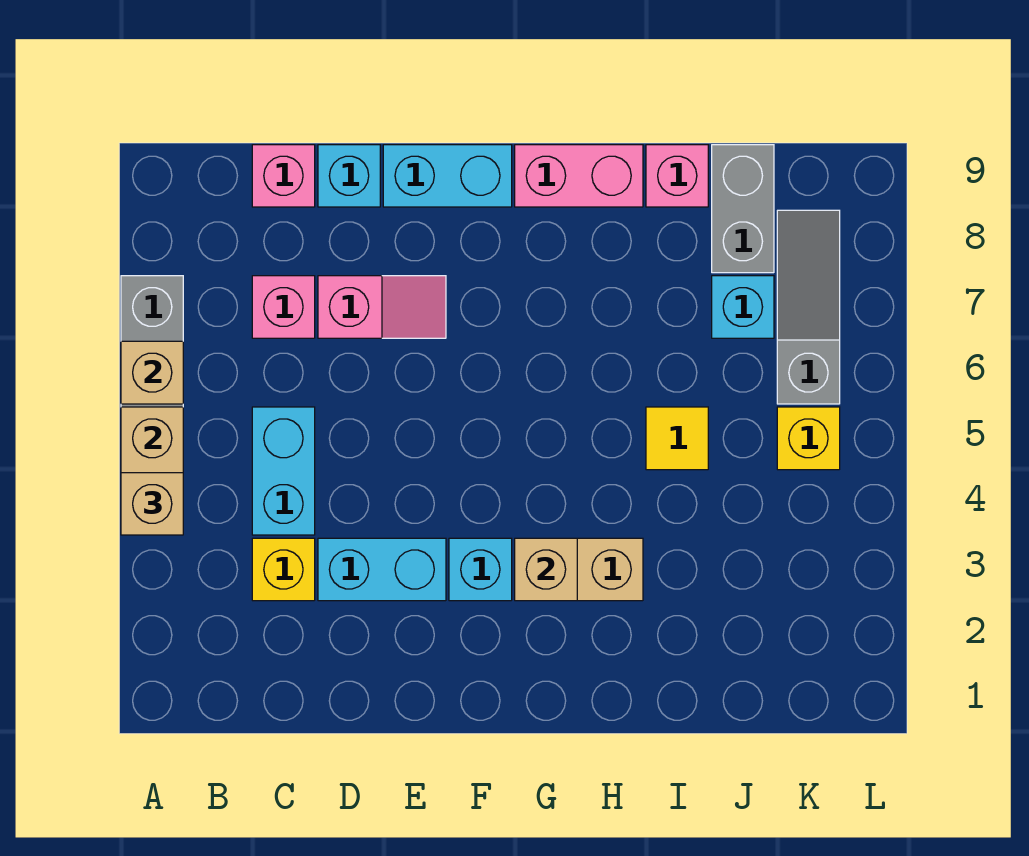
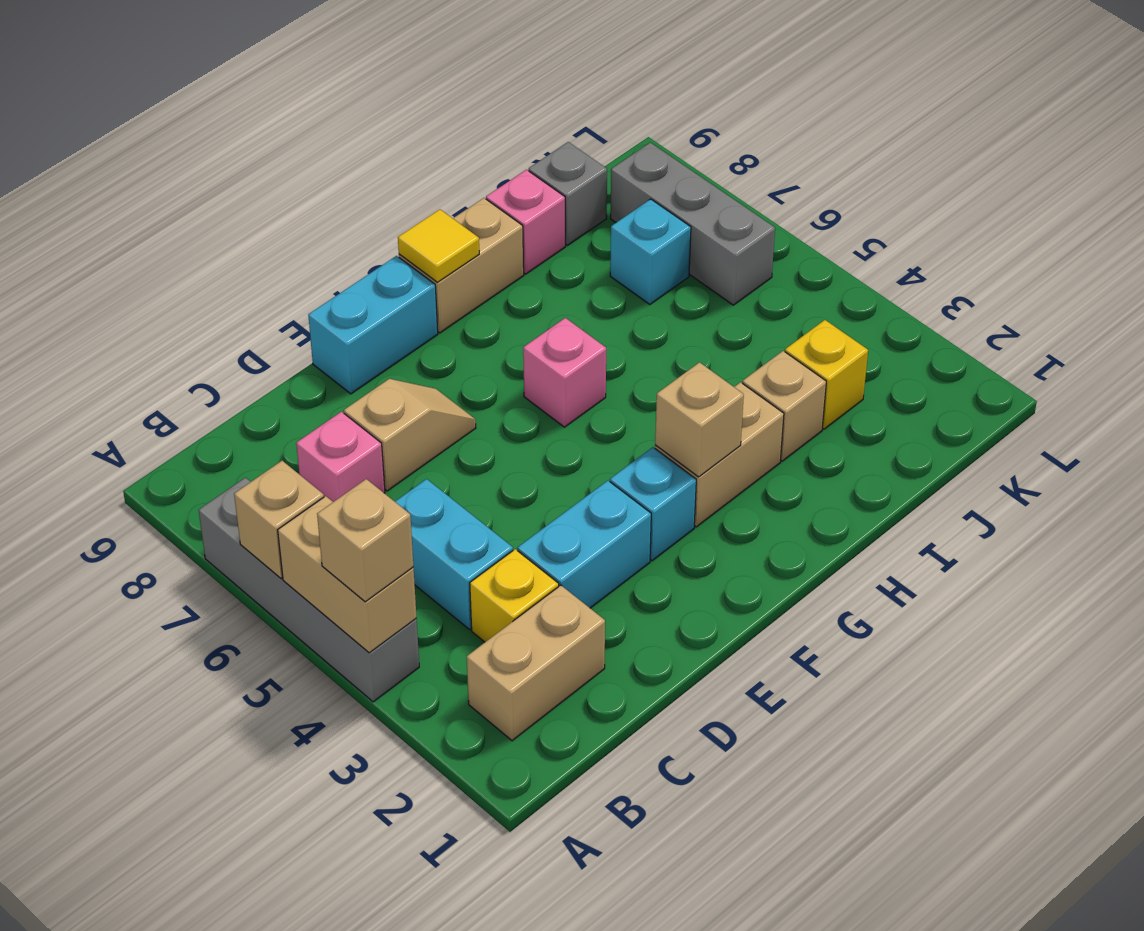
none -> tan brick B2:C2 level 1
pink brick C9 level 1 -> pink brick G6 level 1
pink slope D7:E7 level 1 top D -> tan slope D7:E7 level 1 top D
cyan brick D9 level 1 -> none
pink brick G9:H9 level 1 -> tan brick G9:H9 level 1
none -> tan brick I3 level 1
yellow tile I5 level 1 -> yellow tile G9 level 2
grey brick J8:J9 level 1 -> grey brick J9 level 1
yellow brick K5 level 1 -> yellow brick J3 level 1
grey slope K6:K8 level 1 top 6 -> grey brick K6:K8 level 1

